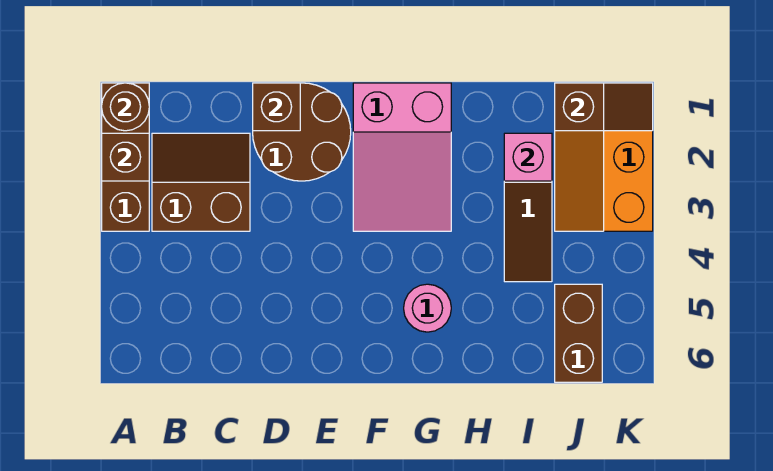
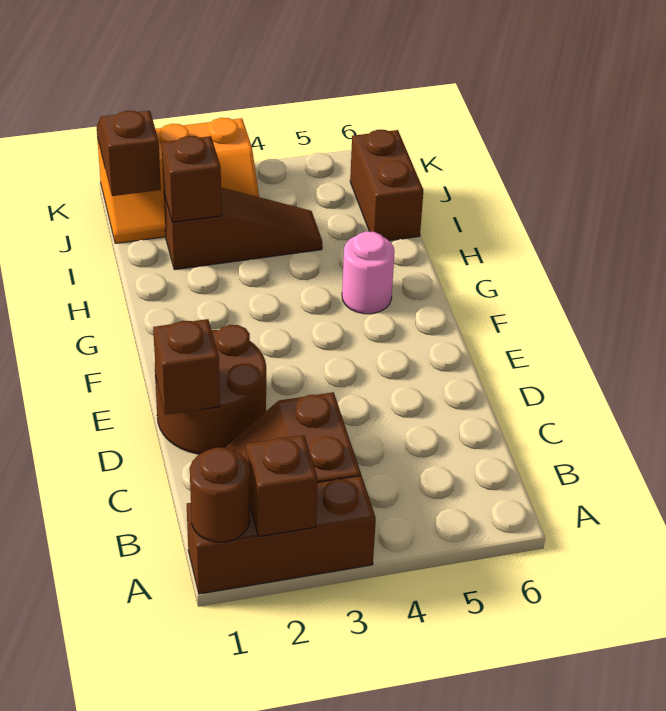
pink slope F1:G3 level 1 top 1 -> none
pink brick I2 level 2 -> brown brick I2 level 2
brown brick J5:J6 level 1 -> brown brick I6:J6 level 1

